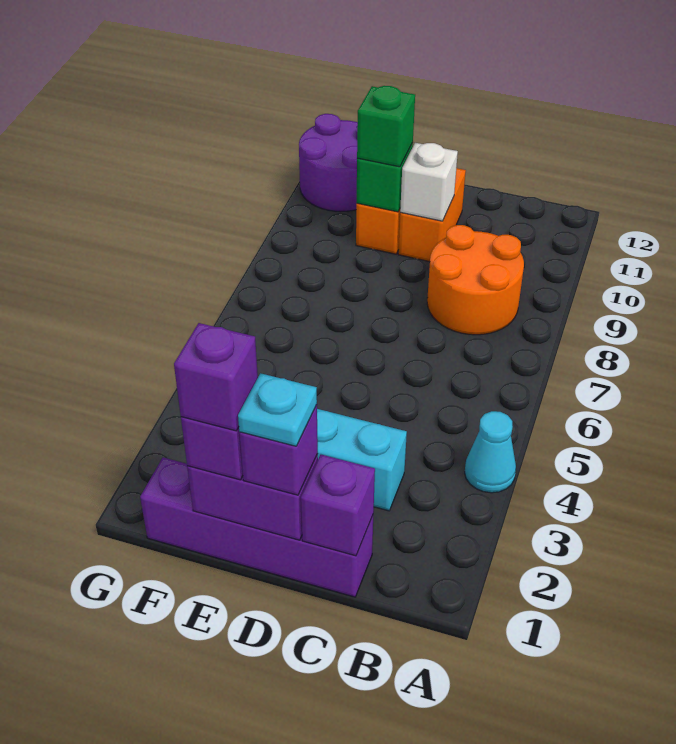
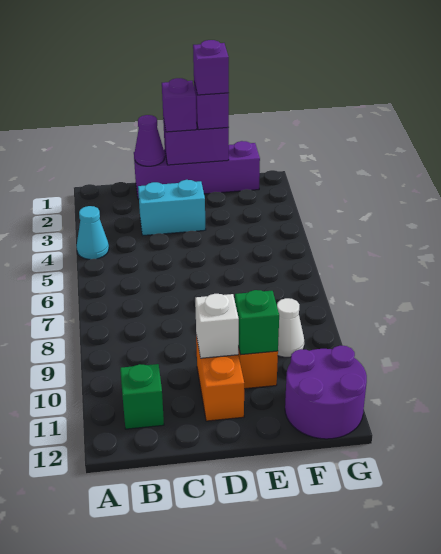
orange round brick B8:C9 level 1 -> none
purple brick C1 level 2 -> purple cone C1 level 2
cyan plate D1 level 4 -> none
green brick E10 level 3 -> green brick B11 level 1
none -> white cone F9 level 1

